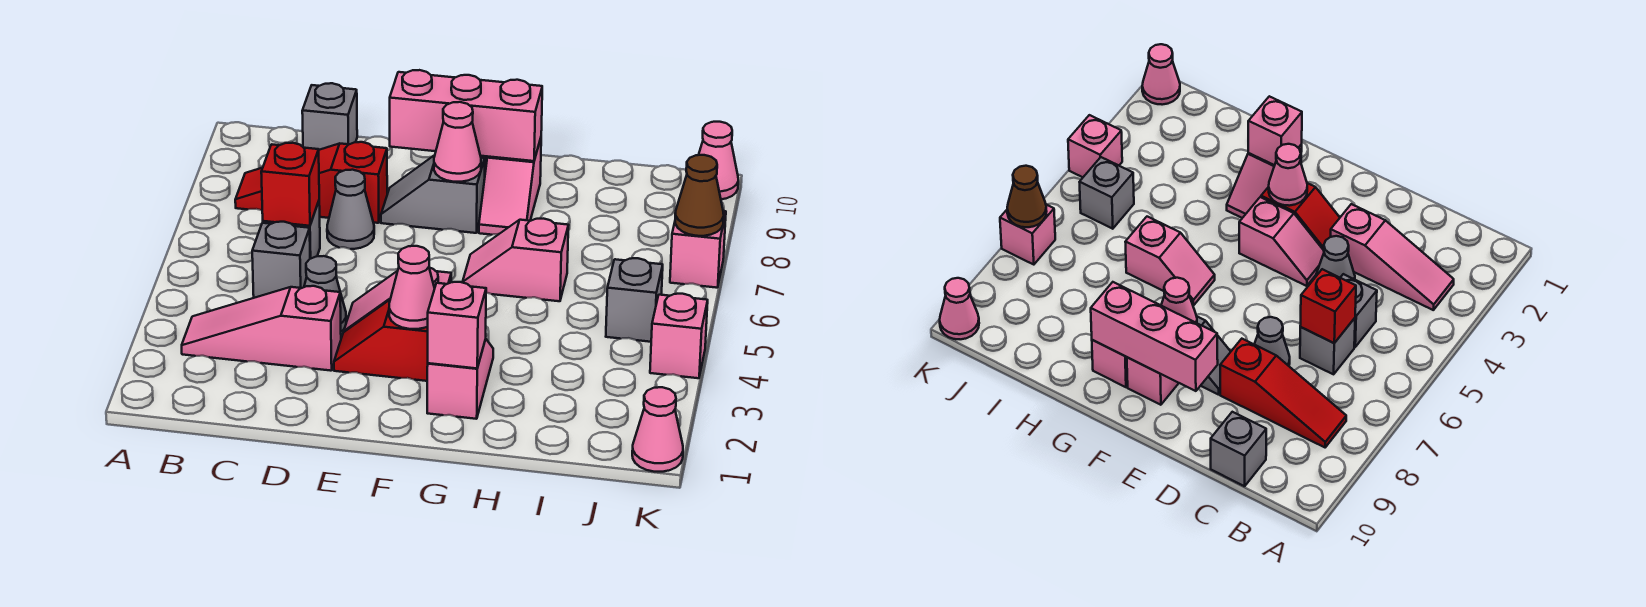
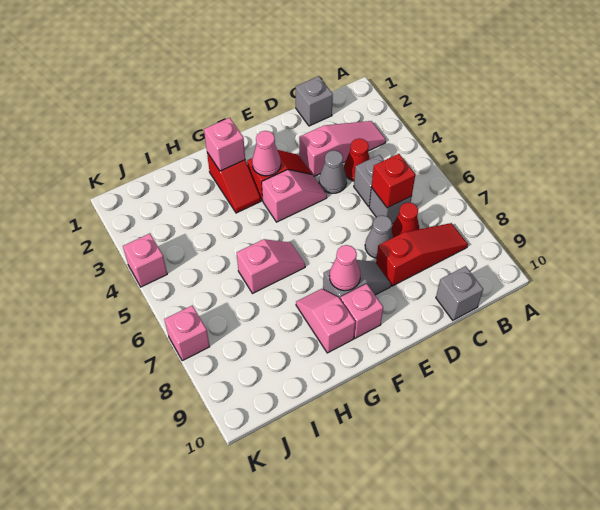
none -> red cone C4 level 1
none -> red cone C7 level 1
pink brick E9:G9 level 2 -> none
pink slope G2:G3 level 1 top 2 -> red slope G2:G3 level 1 top 2
grey brick J5 level 1 -> grey brick C1 level 1
pink cone K1 level 1 -> none
brown cone K7 level 2 -> none
pink cone K10 level 1 -> none

